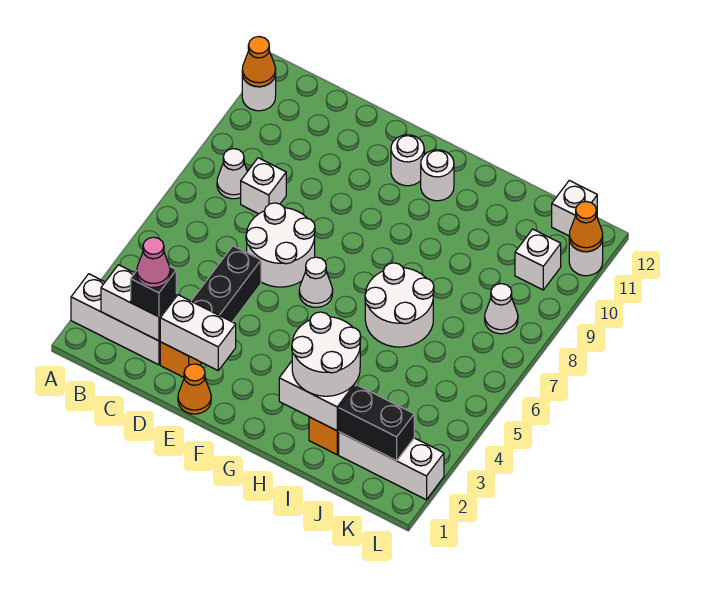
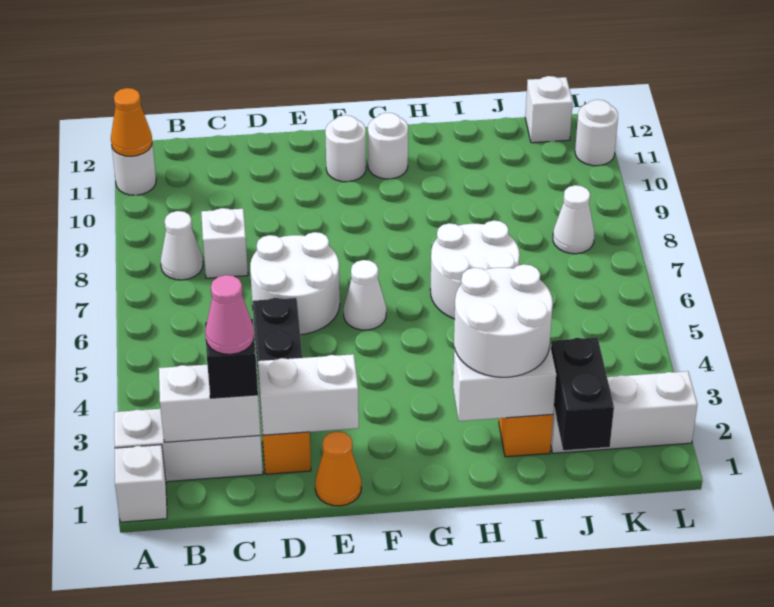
black brick J2:K2 level 2 -> black brick J1:J2 level 2
white brick K10 level 1 -> white brick A1 level 1
orange cone L11 level 2 -> none

